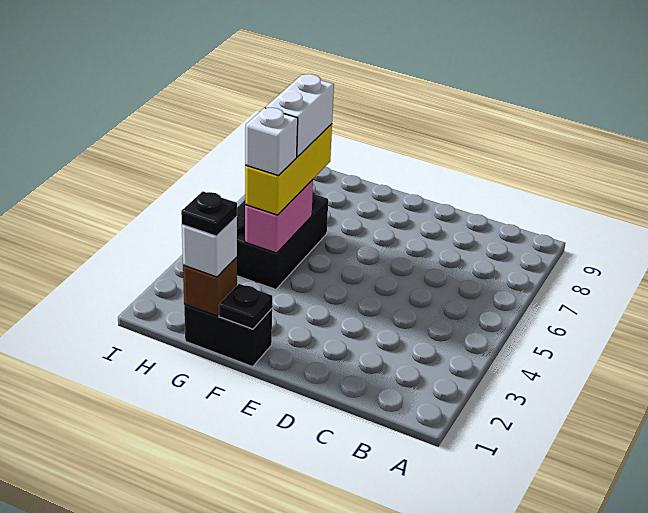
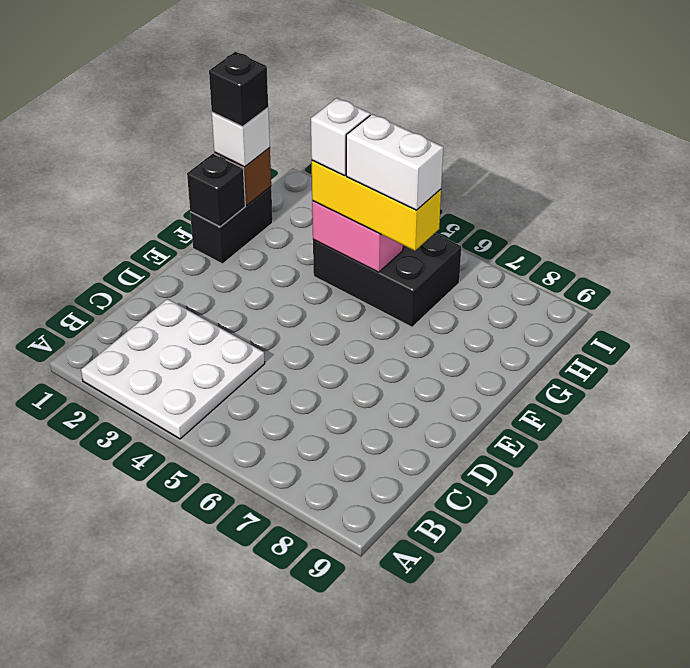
none -> white plate A2:C4 level 1
black plate F1 level 2 -> black brick F1 level 2
black plate G1 level 4 -> black brick G1 level 4

